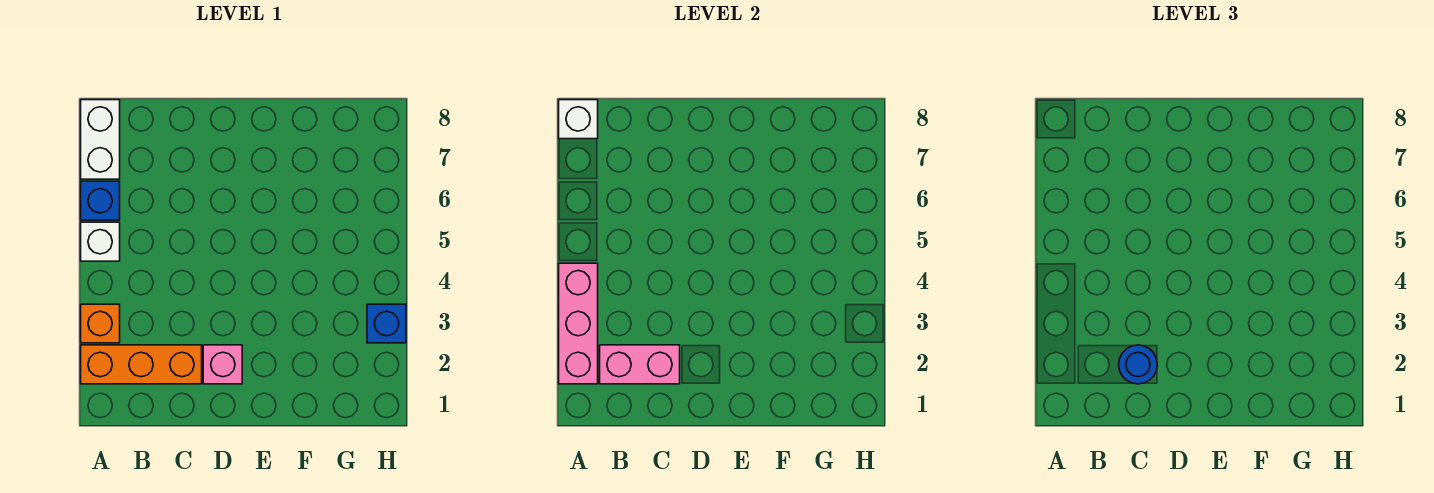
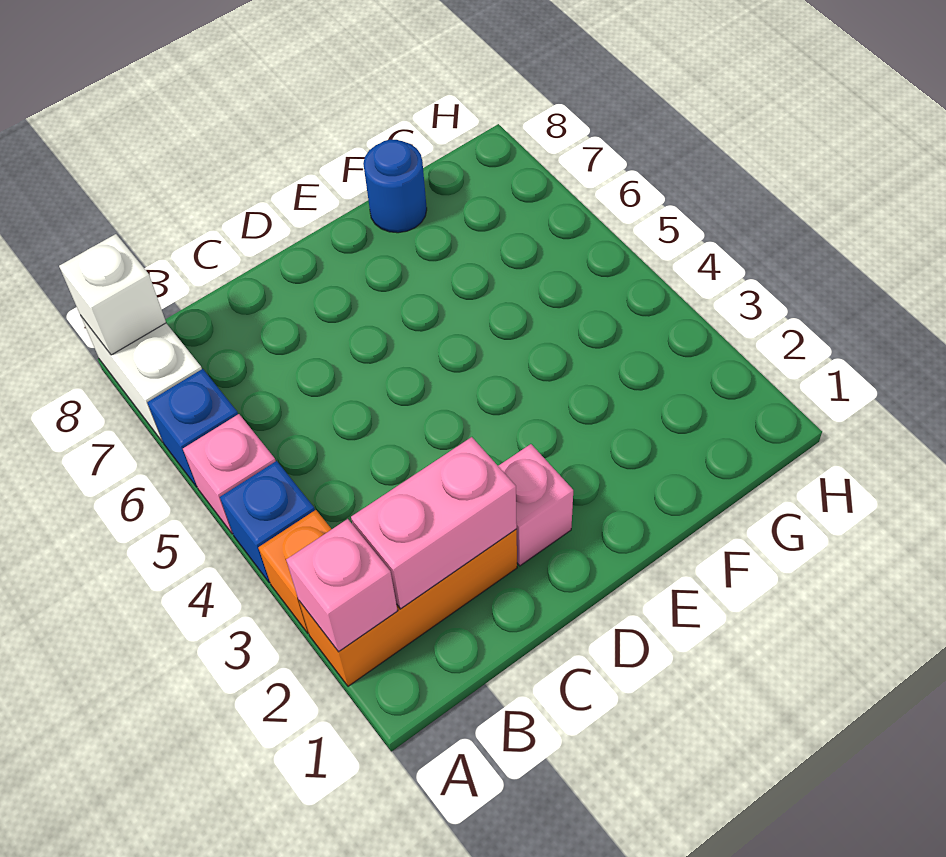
pink brick A2:A4 level 2 -> pink brick A2 level 2
white brick A5 level 1 -> pink brick A5 level 1
blue round brick C2 level 3 -> blue round brick F8 level 1
blue brick H3 level 1 -> blue brick A4 level 1

